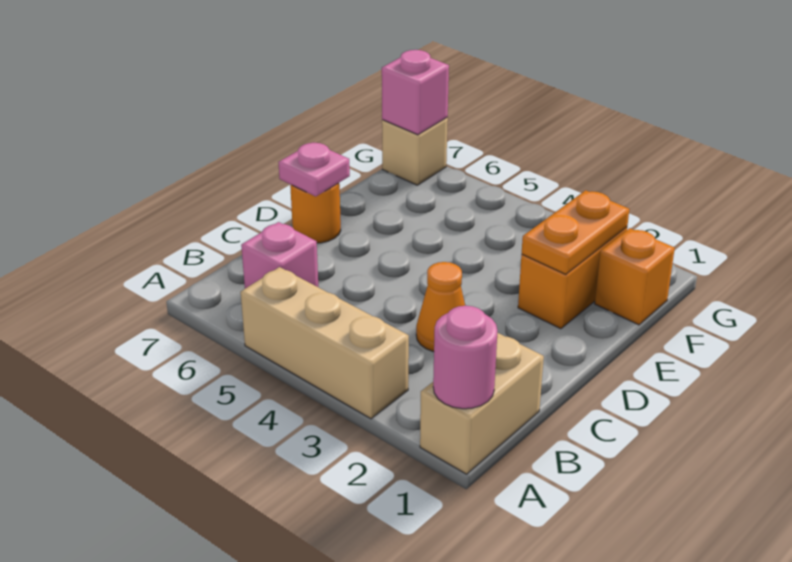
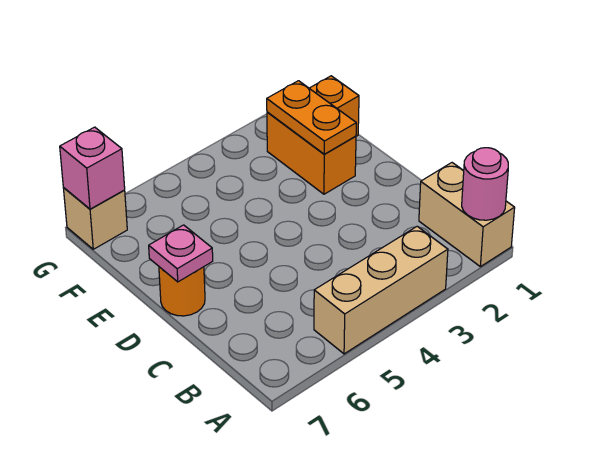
pink brick B6 level 1 -> none
orange cone C3 level 1 -> none

